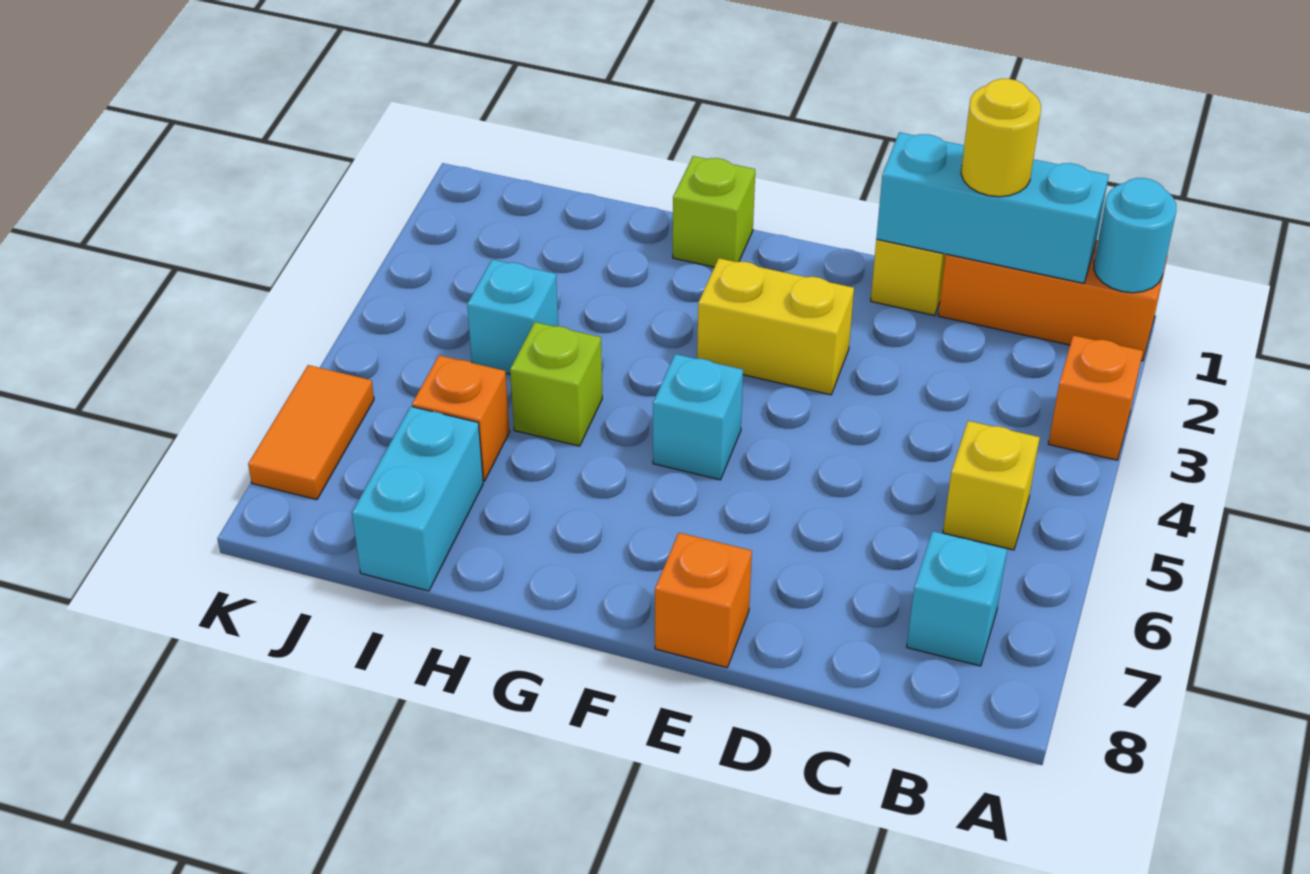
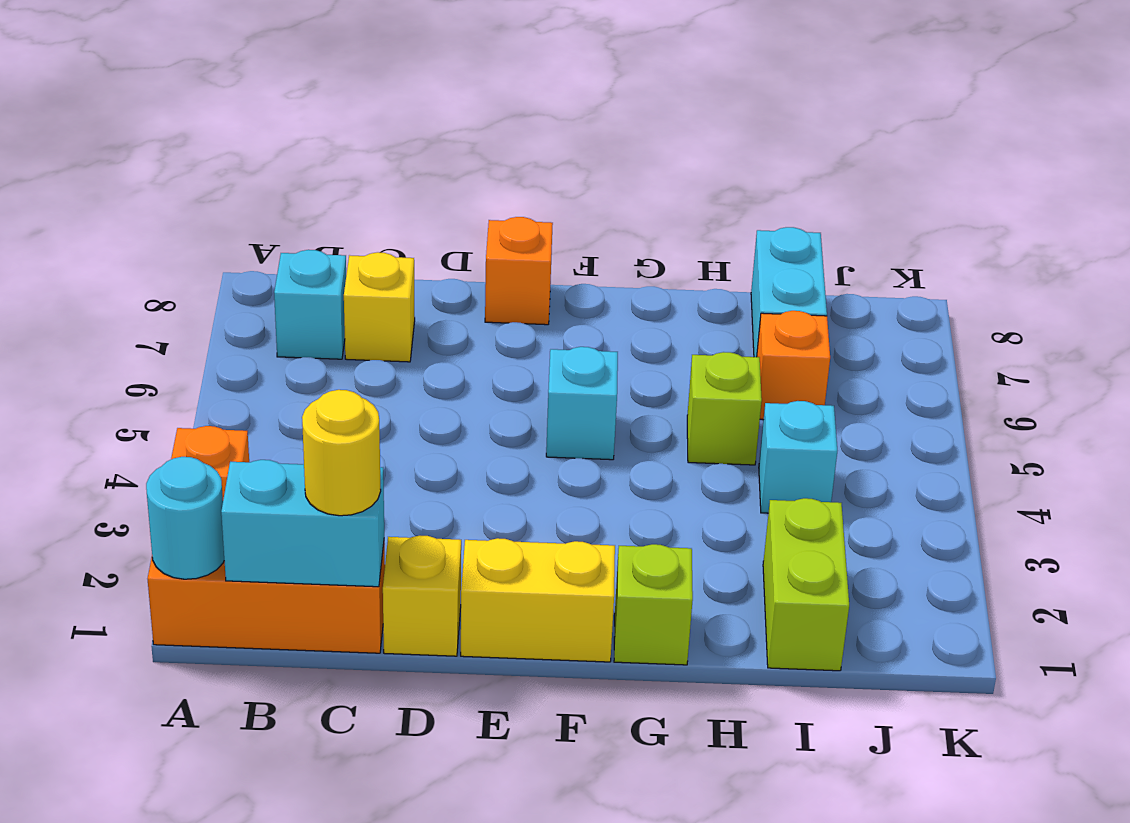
cyan brick B1:D1 level 2 -> cyan brick B1:C1 level 2
yellow brick B5 level 1 -> yellow brick C7 level 1
yellow brick E3:F3 level 1 -> yellow brick E1:F1 level 1
none -> lime brick I1:I2 level 1
orange tile K6:K7 level 1 -> none

